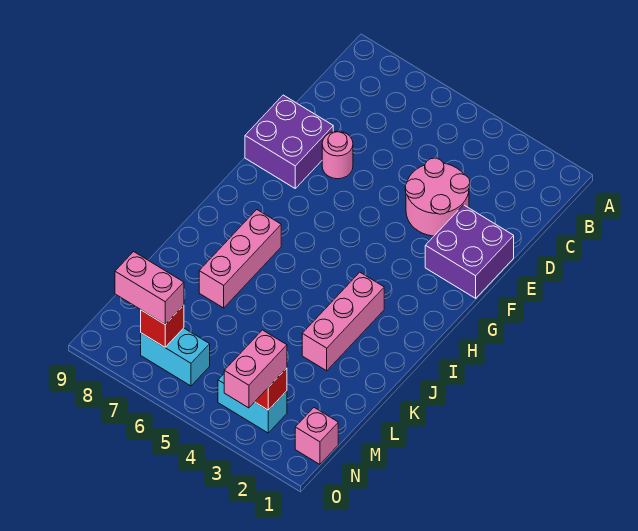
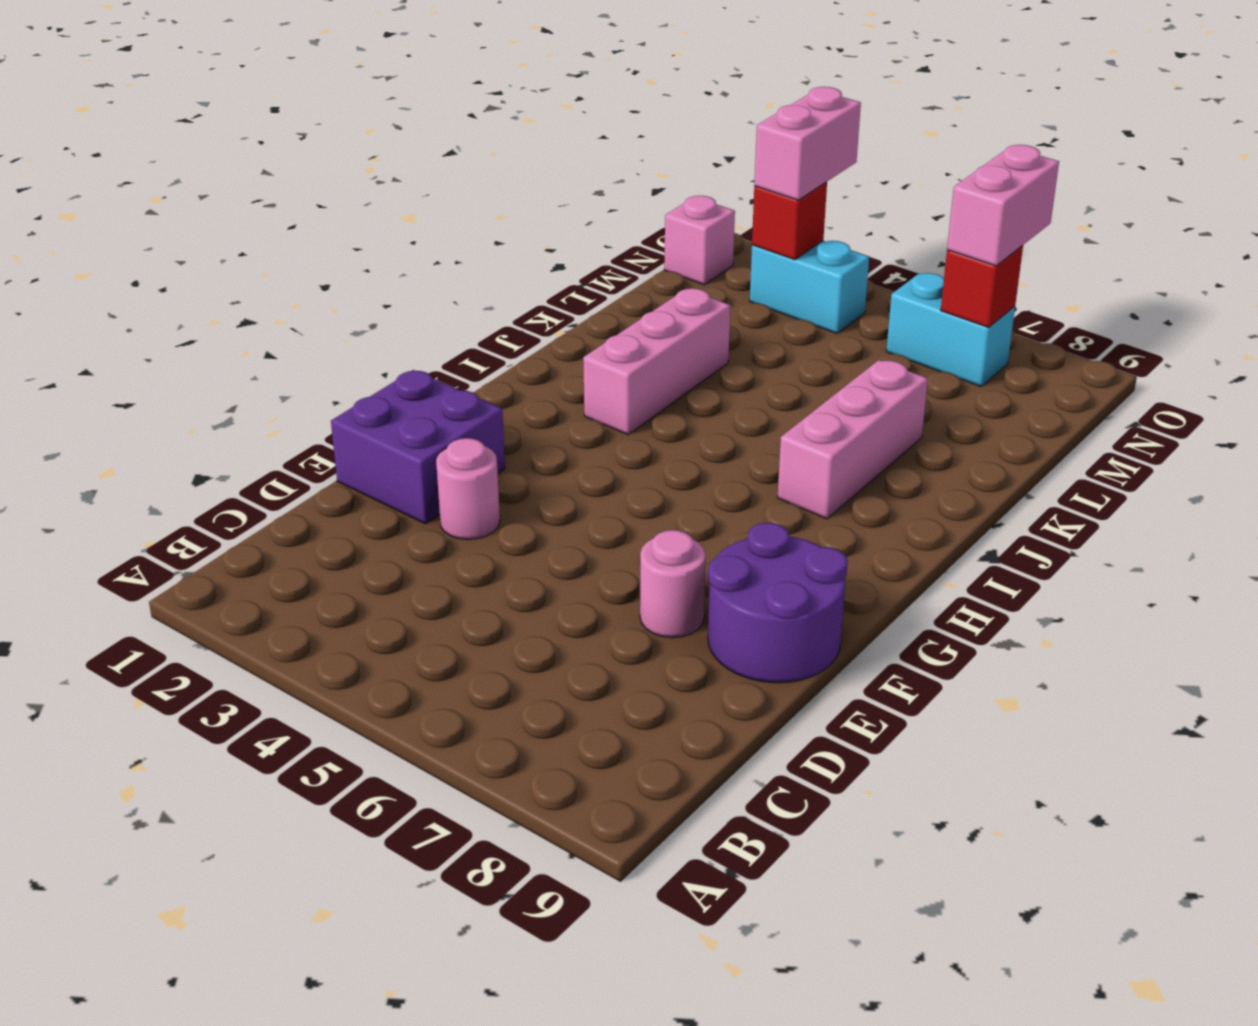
pink round brick D3:E4 level 1 -> pink round brick E3 level 1
purple brick E8:F9 level 1 -> purple round brick E8:F9 level 1
pink brick N7:N8 level 3 -> pink brick N7:O7 level 3

